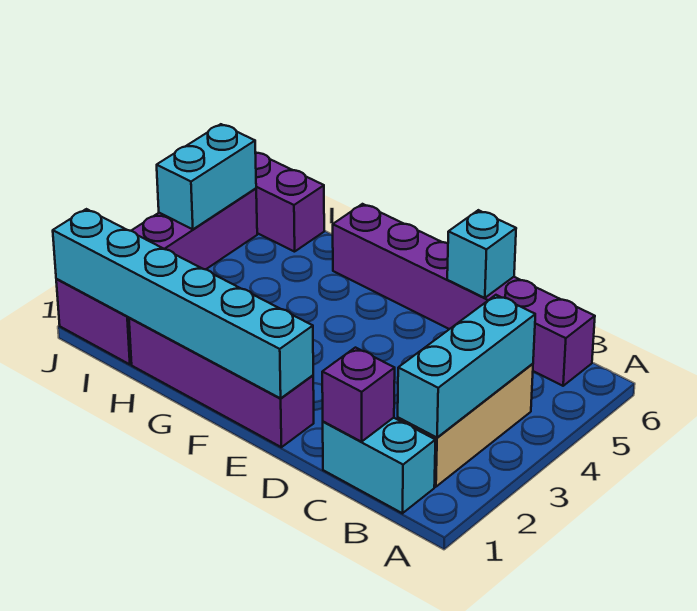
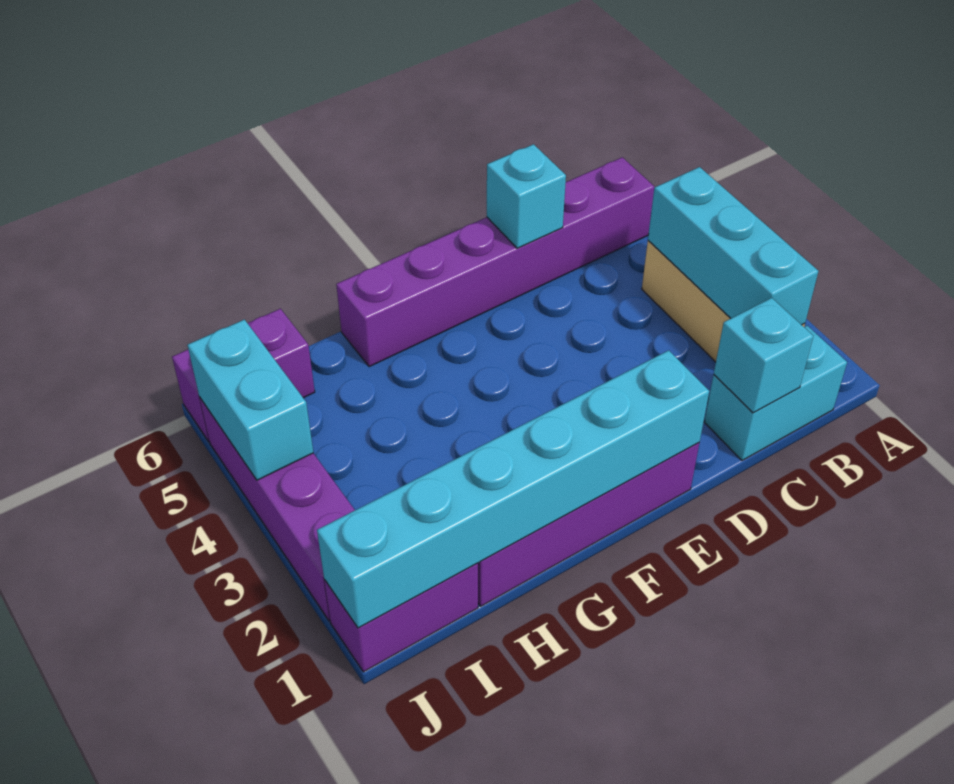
purple brick C1 level 2 -> cyan brick C1 level 2

